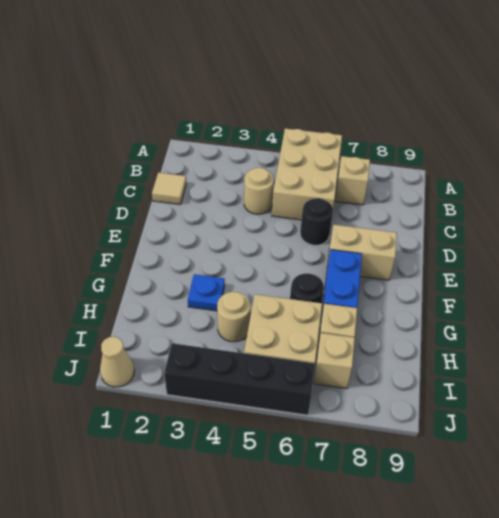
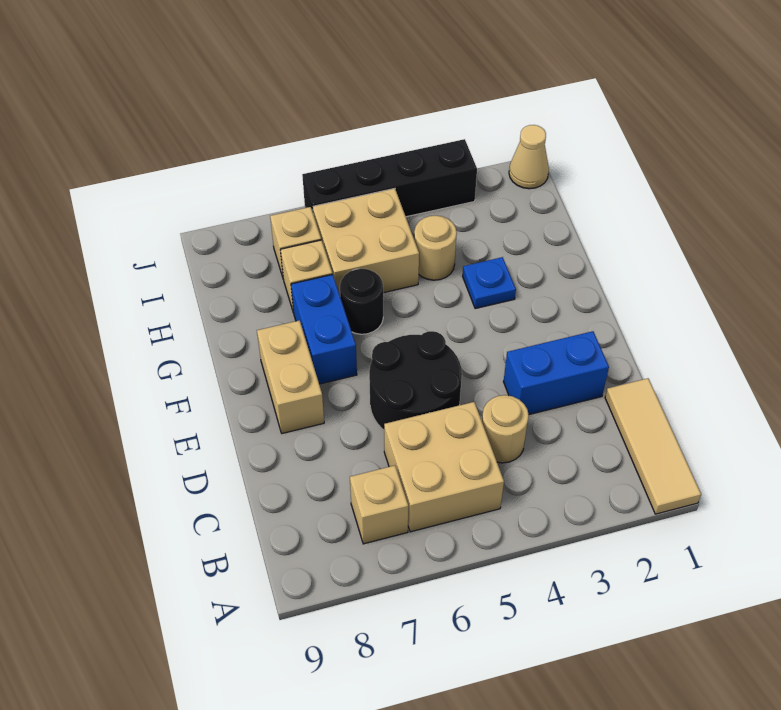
tan brick A5:C6 level 1 -> tan brick B5:C6 level 1
tan tile C1 level 1 -> tan tile A1:C1 level 1
none -> blue brick D2:D3 level 1
black round brick D6 level 1 -> black round brick D5:E6 level 1
tan brick E7:E8 level 1 -> tan brick E8:F8 level 1

